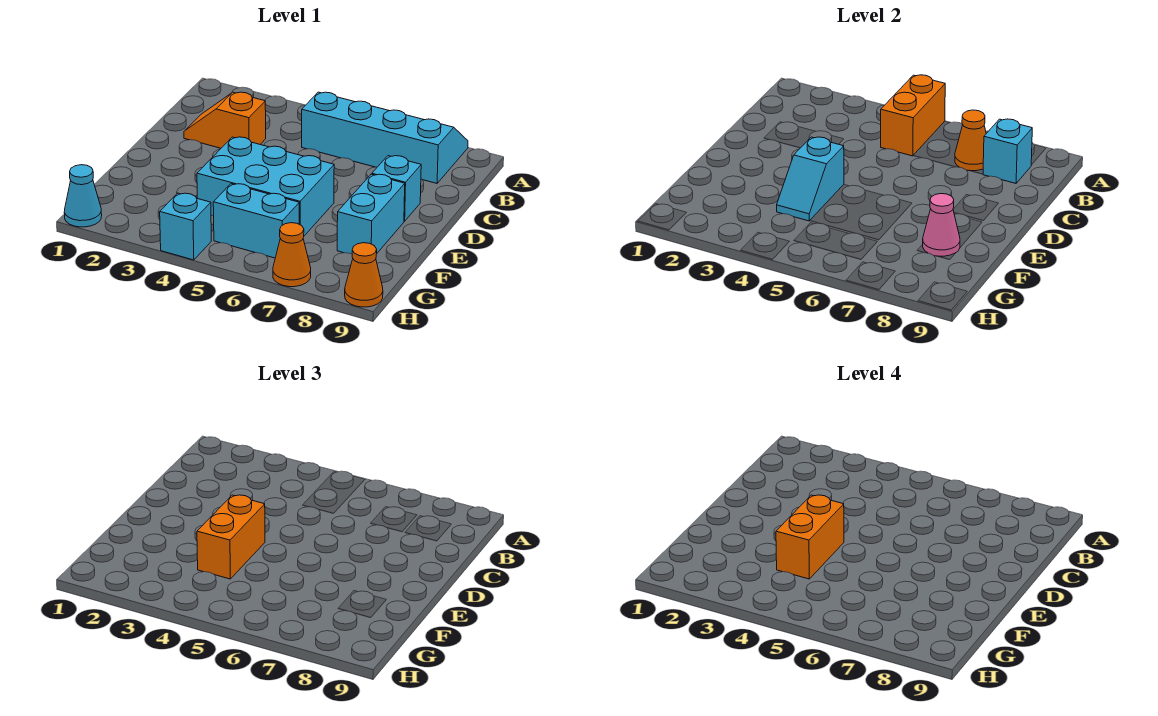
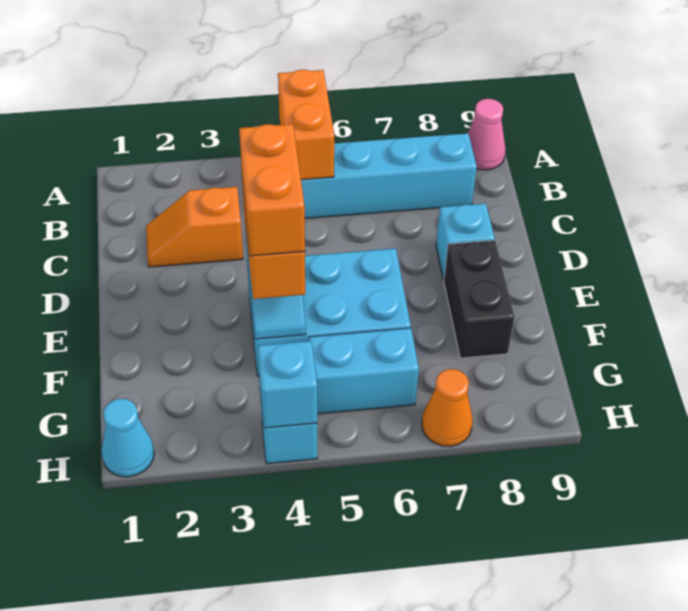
orange cone B7 level 2 -> none
cyan brick B8 level 2 -> cyan brick H4 level 2
cyan brick E8:F8 level 1 -> black brick E8:F8 level 1
pink cone F8 level 2 -> pink cone A9 level 1
orange cone H9 level 1 -> none

